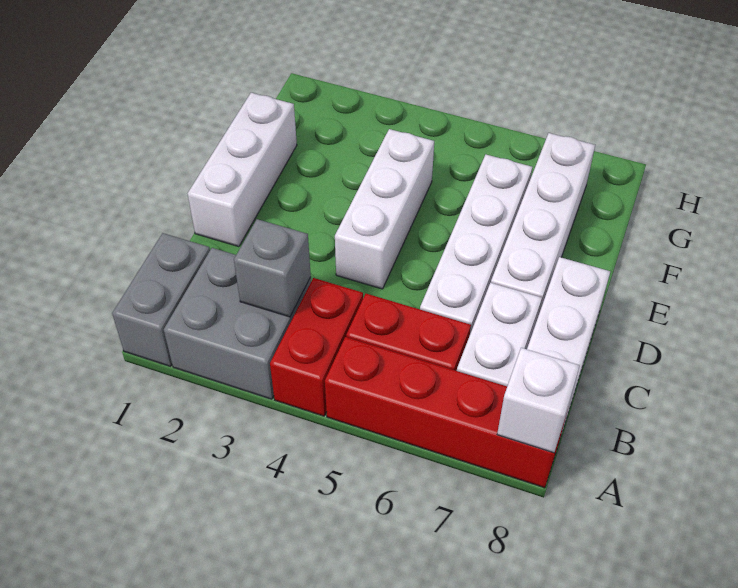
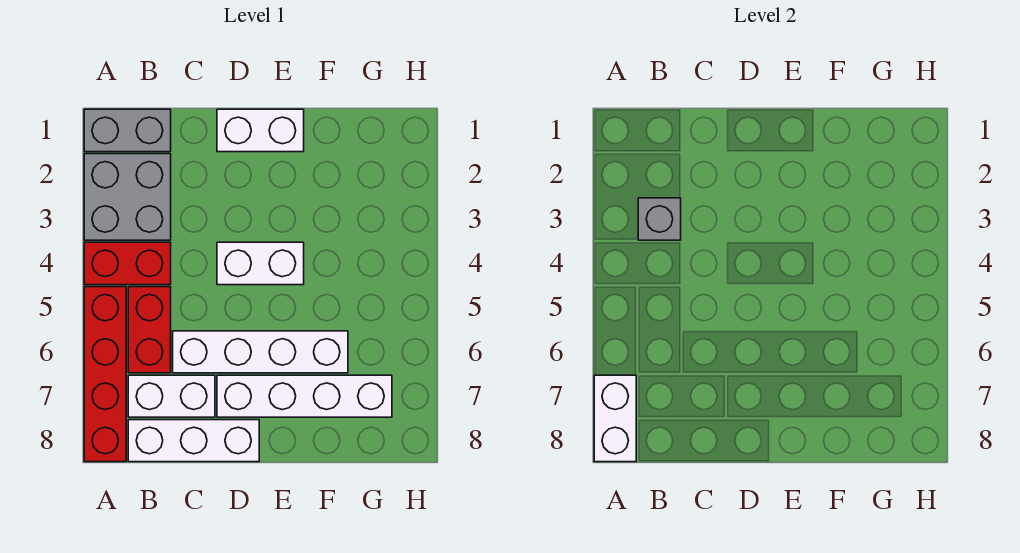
white brick A8 level 2 -> white brick A7:A8 level 2
white brick D1:F1 level 1 -> white brick D1:E1 level 1
white brick D4:F4 level 1 -> white brick D4:E4 level 1

